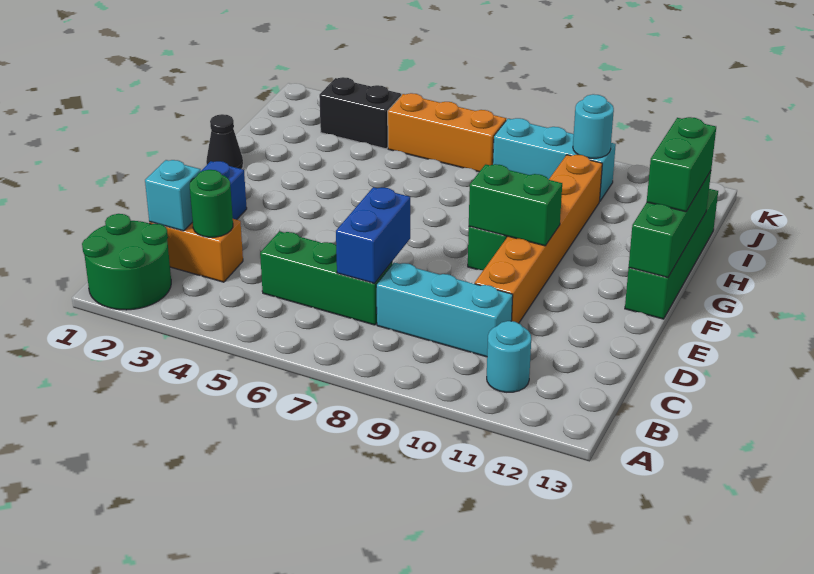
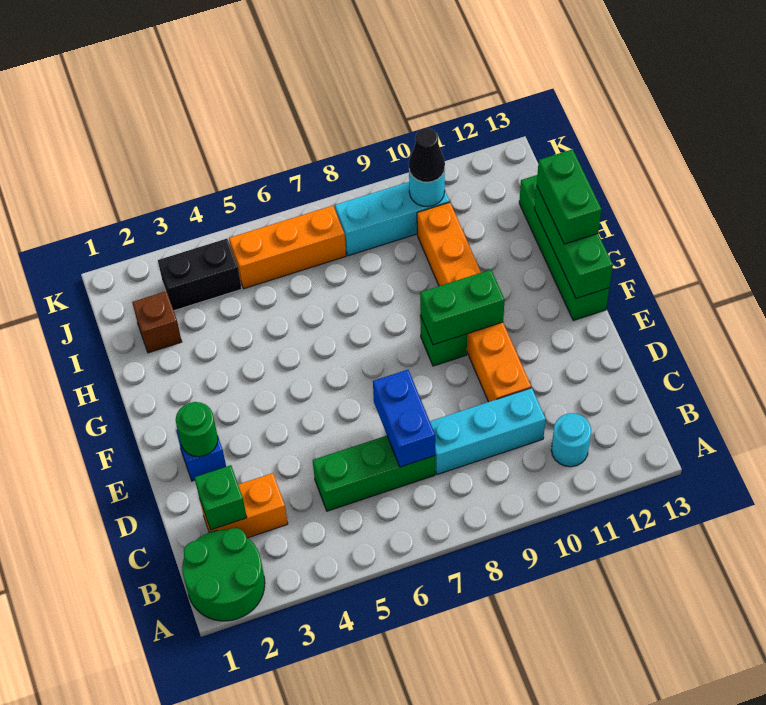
cyan brick C2 level 2 -> green brick C2 level 2
green round brick C3 level 2 -> green round brick E2 level 2
black cone G1 level 1 -> black cone J10 level 3
none -> brown brick I2 level 1

